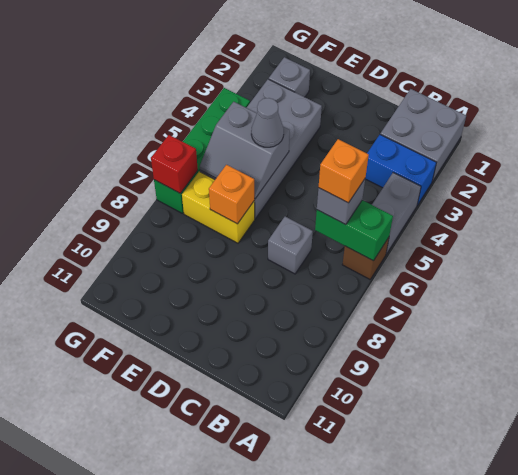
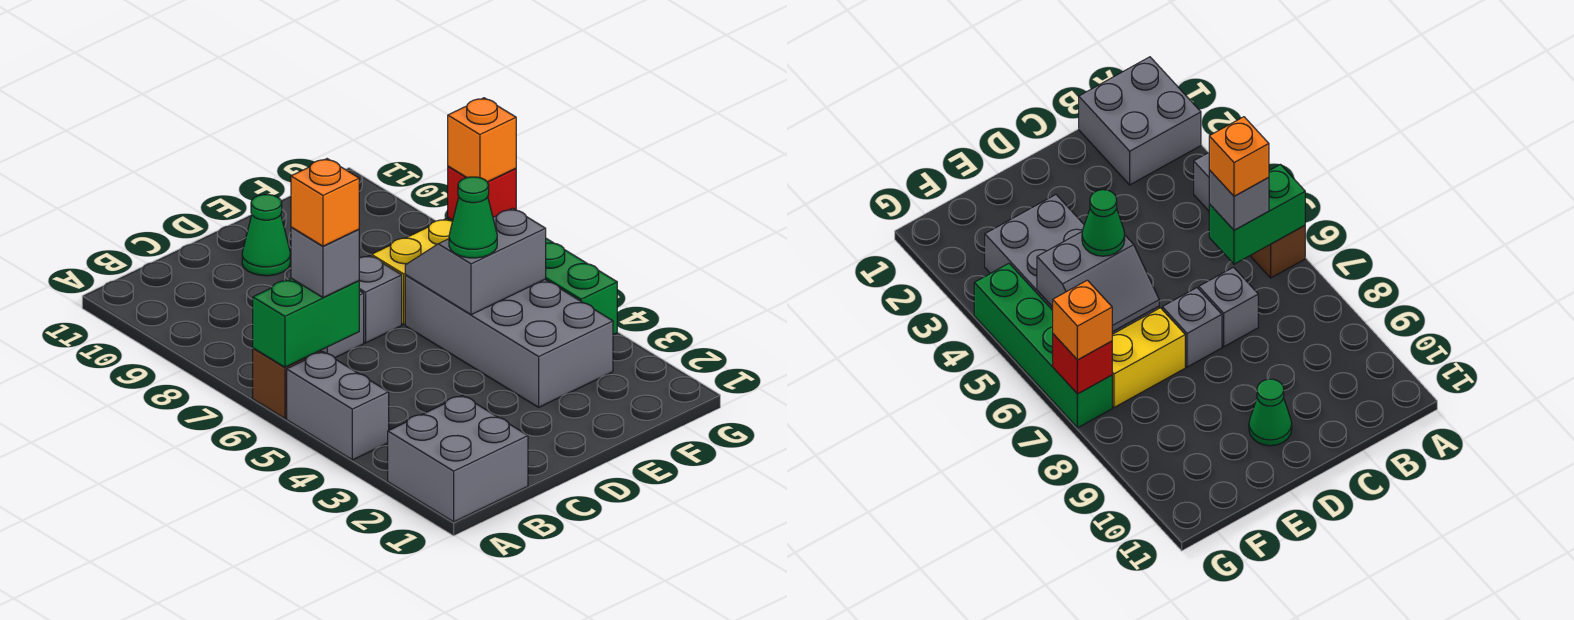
blue brick A3:B3 level 1 -> none
none -> green cone D10 level 1
grey cone E5 level 3 -> green cone E5 level 3
orange brick E7 level 2 -> orange brick G7 level 3
grey brick F2 level 1 -> grey brick D7 level 1

